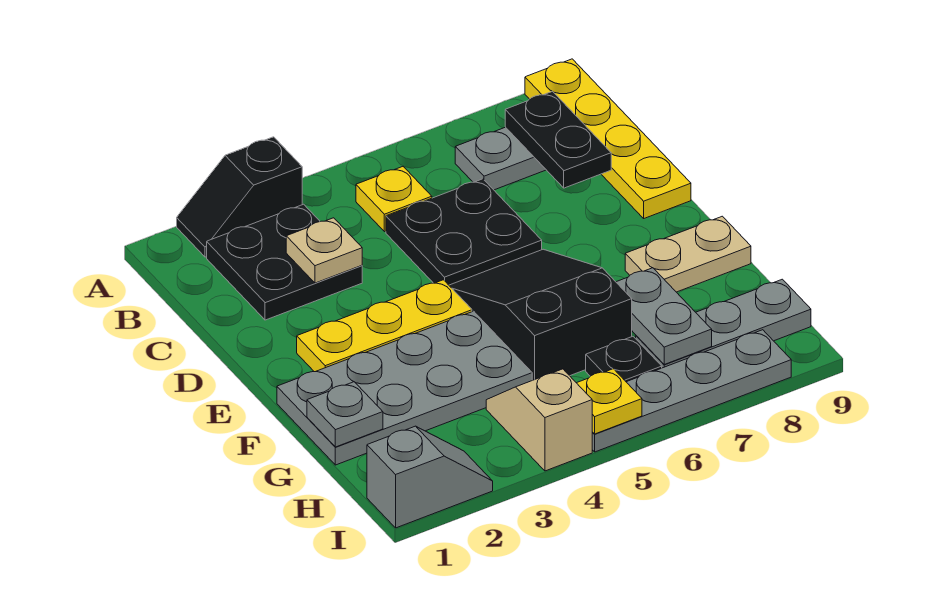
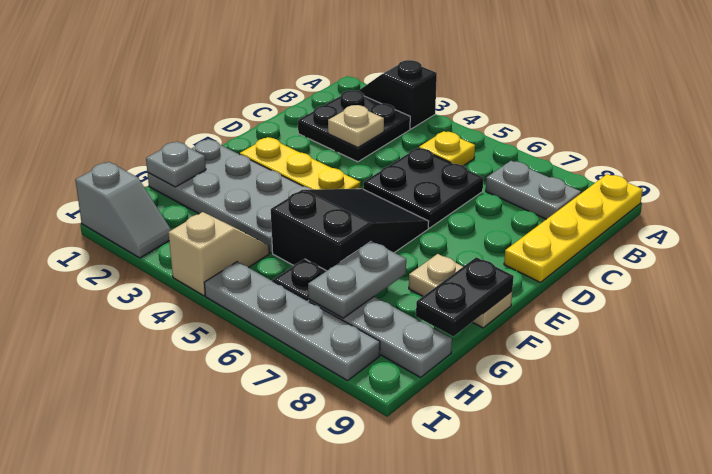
black plate B8:C8 level 2 -> black plate F9:G9 level 2
yellow plate I5 level 2 -> none

